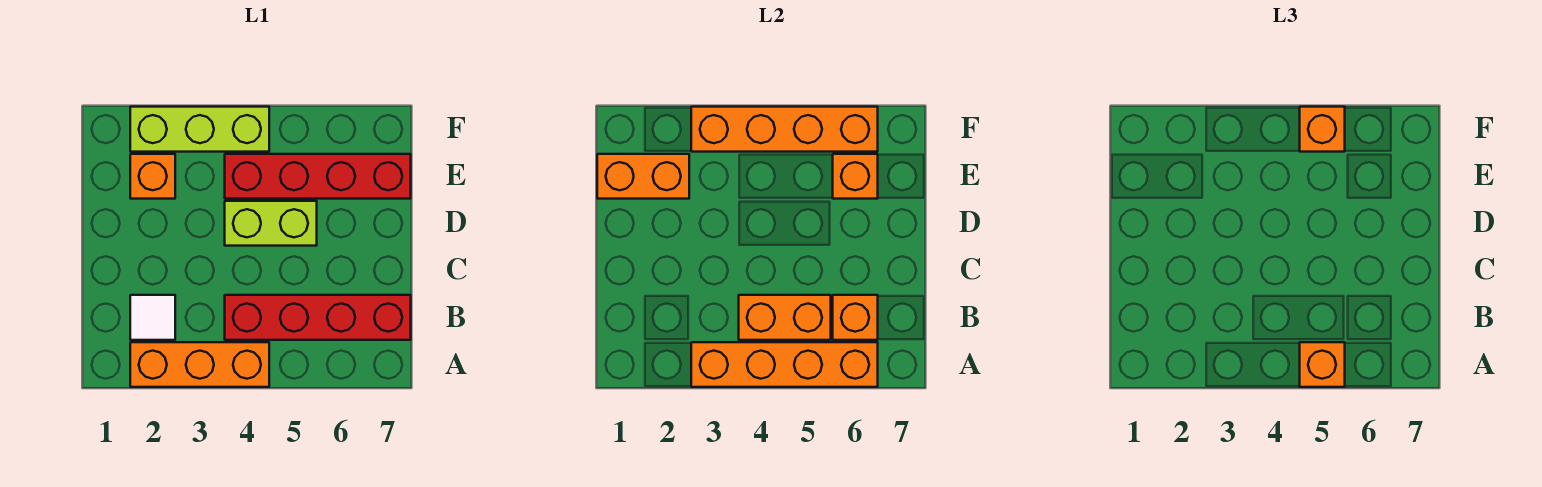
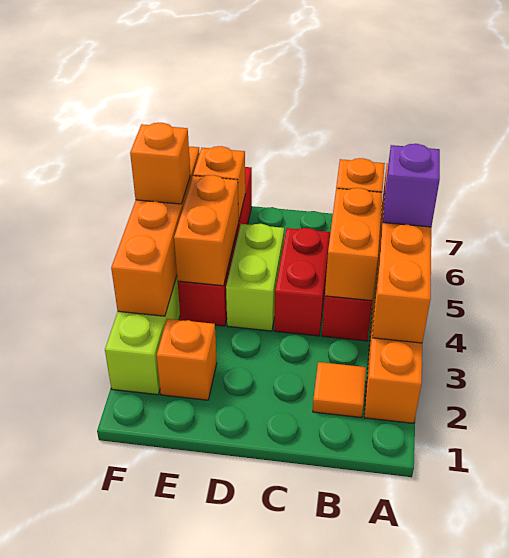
orange brick A5 level 3 -> purple brick A5 level 3
white tile B2 level 1 -> orange tile B2 level 1
none -> red brick C4:C5 level 1
orange brick E1:E2 level 2 -> orange brick E4:E5 level 2

